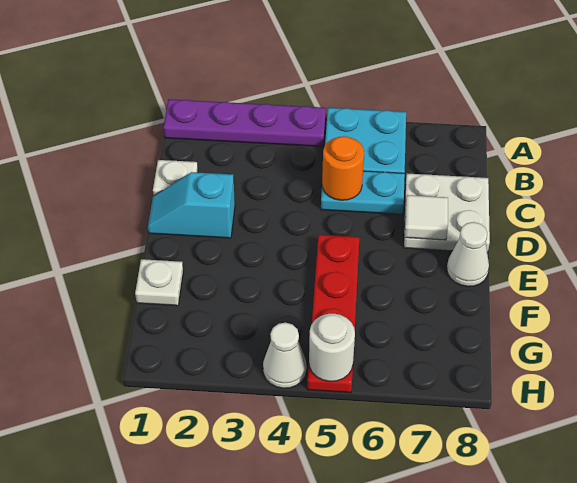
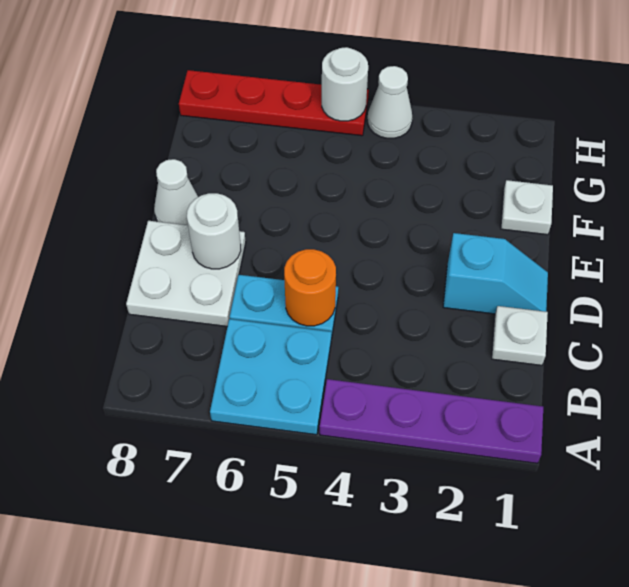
white tile D7 level 2 -> white round brick D7 level 2
red plate E5:H5 level 1 -> red plate H5:H8 level 1

